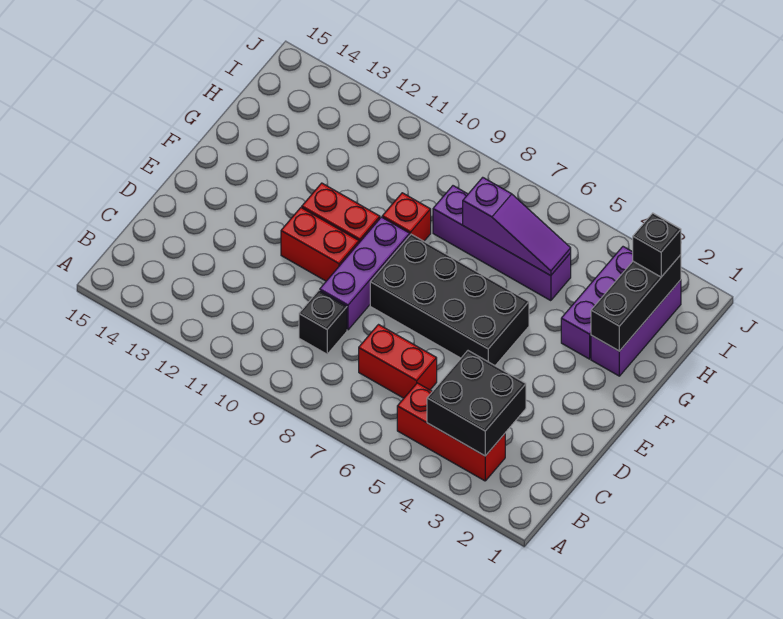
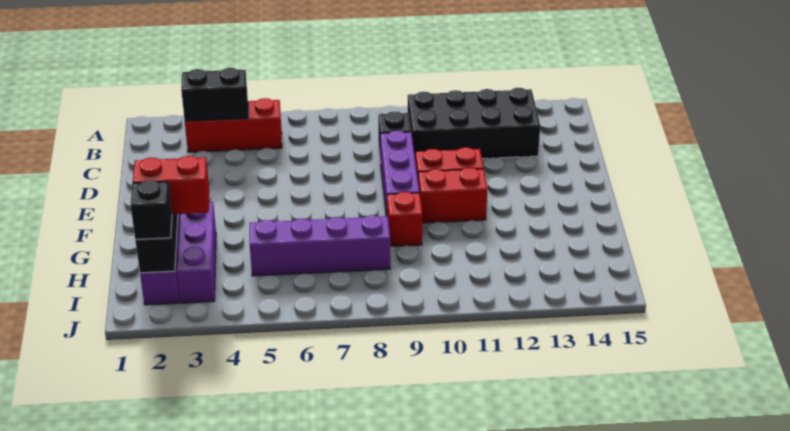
black brick B3:C4 level 2 -> black brick B3:B4 level 2
red brick C6:C7 level 1 -> red brick H2:H3 level 3
black brick E5:F8 level 1 -> black brick B10:C13 level 1
purple slope H5:H7 level 2 top 7 -> none

